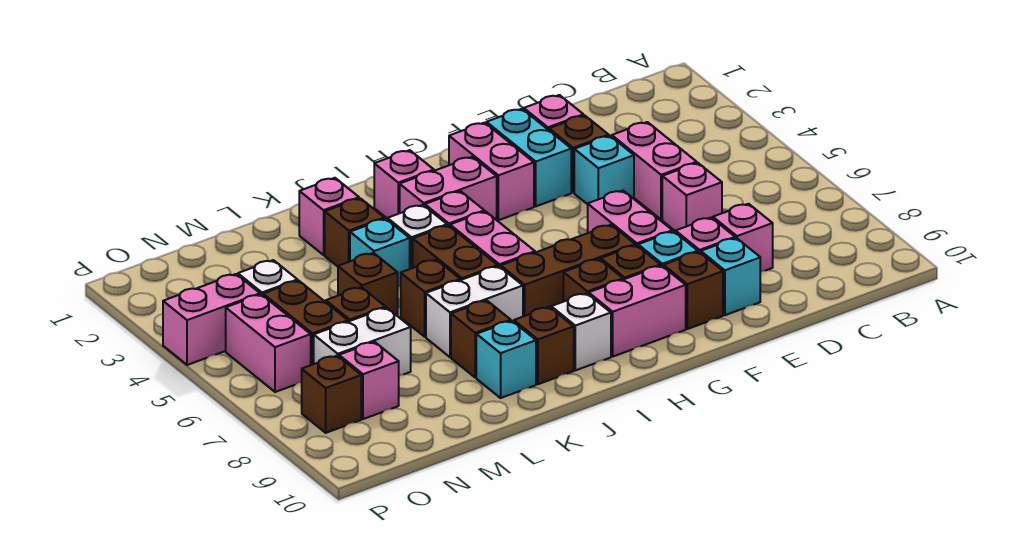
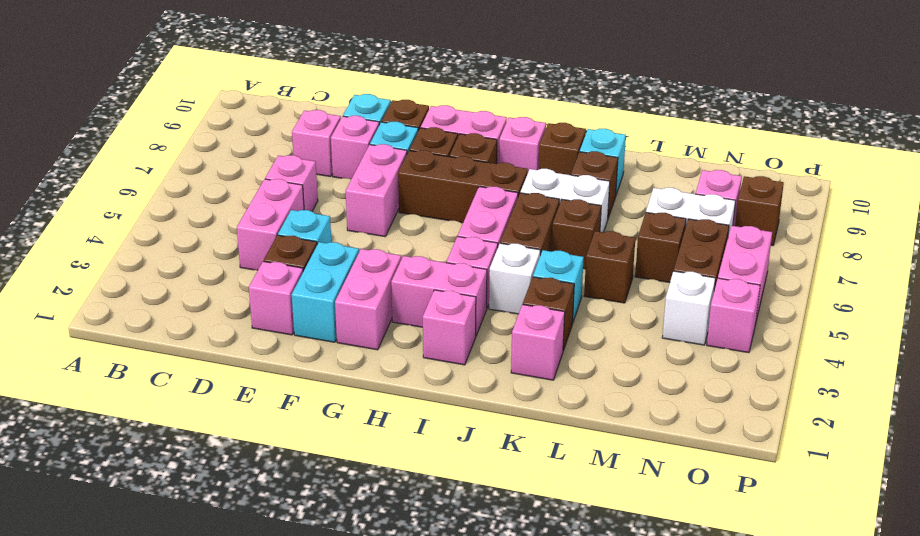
white brick I9 level 1 -> pink brick I9 level 1
pink brick O4:P4 level 1 -> pink brick O4 level 1

